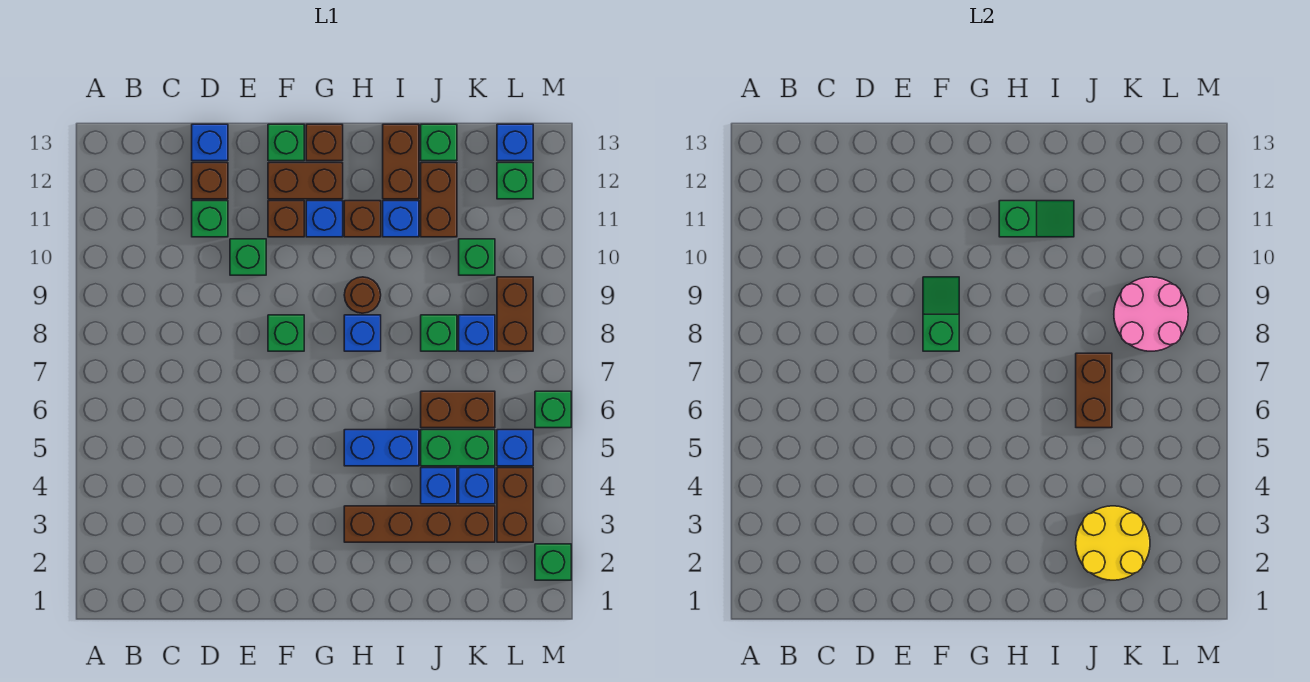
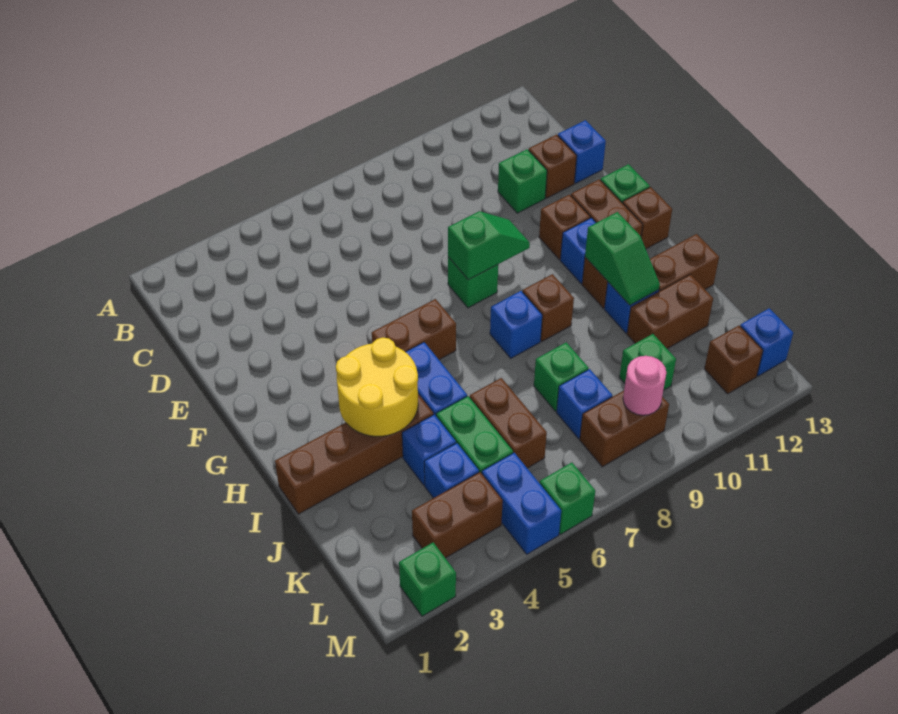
green brick E10 level 1 -> none
brown brick H3:K3 level 1 -> brown brick I1:I4 level 1
brown round brick H9 level 1 -> brown brick H9 level 1
yellow round brick J2:K3 level 2 -> yellow round brick H3:I4 level 2
brown brick J6:J7 level 2 -> brown brick G5:G6 level 1
green brick J13 level 1 -> none
pink round brick K8:L9 level 2 -> pink round brick L9 level 2
blue brick L5 level 1 -> blue brick L5:M5 level 1
green brick L12 level 1 -> brown brick L12 level 1

